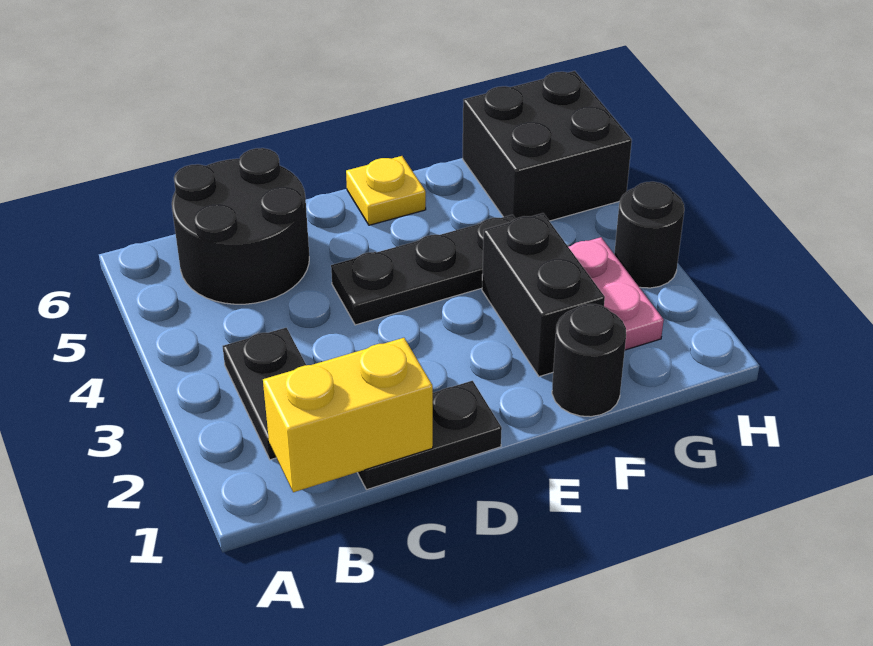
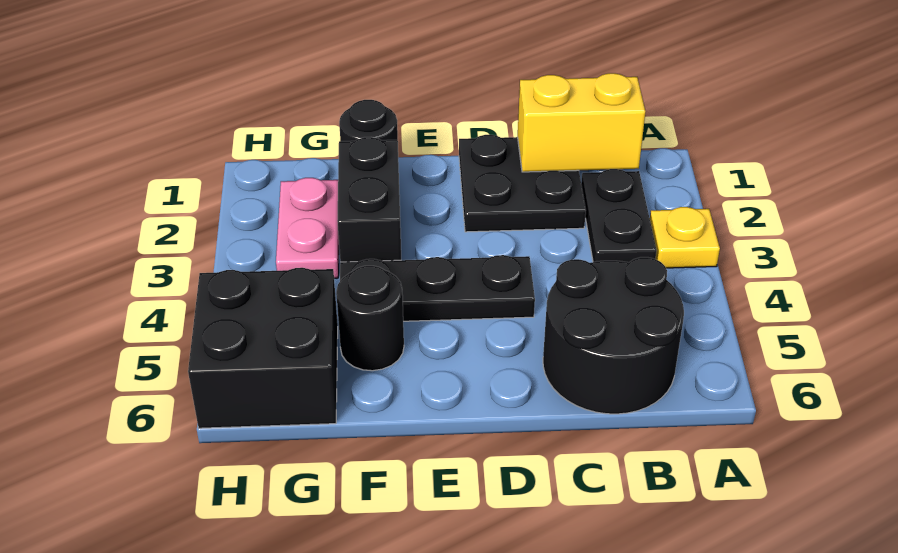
black plate C1:D1 level 1 -> black plate C1:D2 level 1
yellow plate E6 level 1 -> yellow plate A3 level 1
black round brick H3 level 1 -> black round brick F5 level 1

